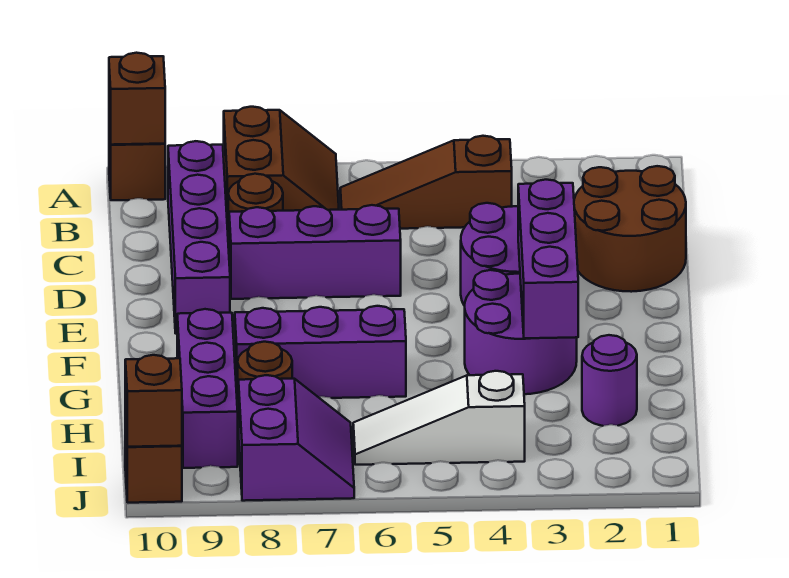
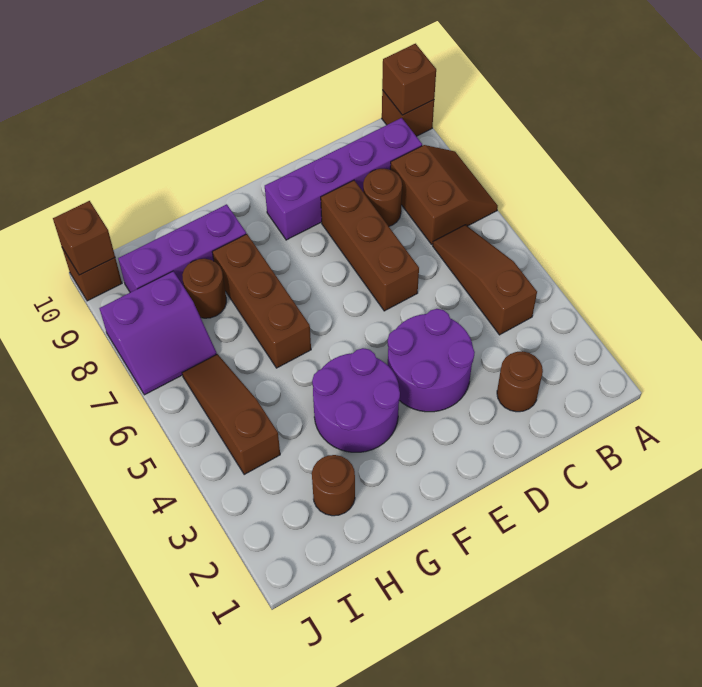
brown slope A7:B8 level 1 top 8 -> brown slope A7:B8 level 1 top B
brown round brick C1:D2 level 1 -> brown round brick C2 level 1
purple brick D6:D8 level 1 -> brown brick D6:D8 level 1
purple brick E3:G3 level 2 -> none
purple brick G6:G8 level 1 -> brown brick G6:G8 level 1
purple round brick H2 level 1 -> brown round brick H2 level 1
white slope I4:I6 level 1 top 4 -> brown slope I4:I6 level 1 top 4

